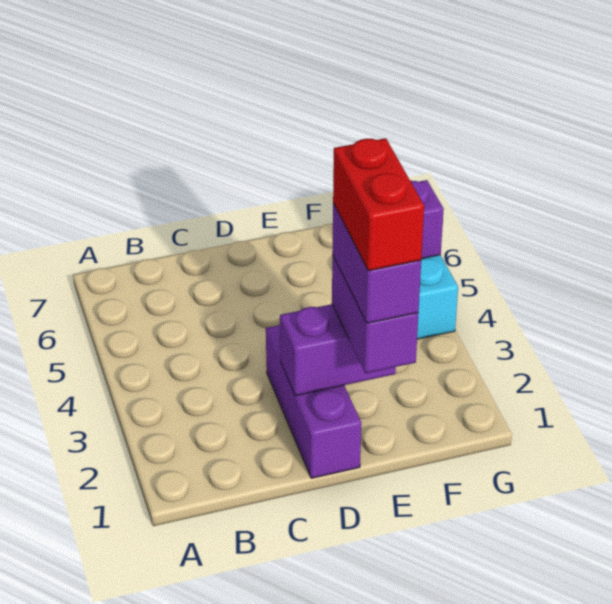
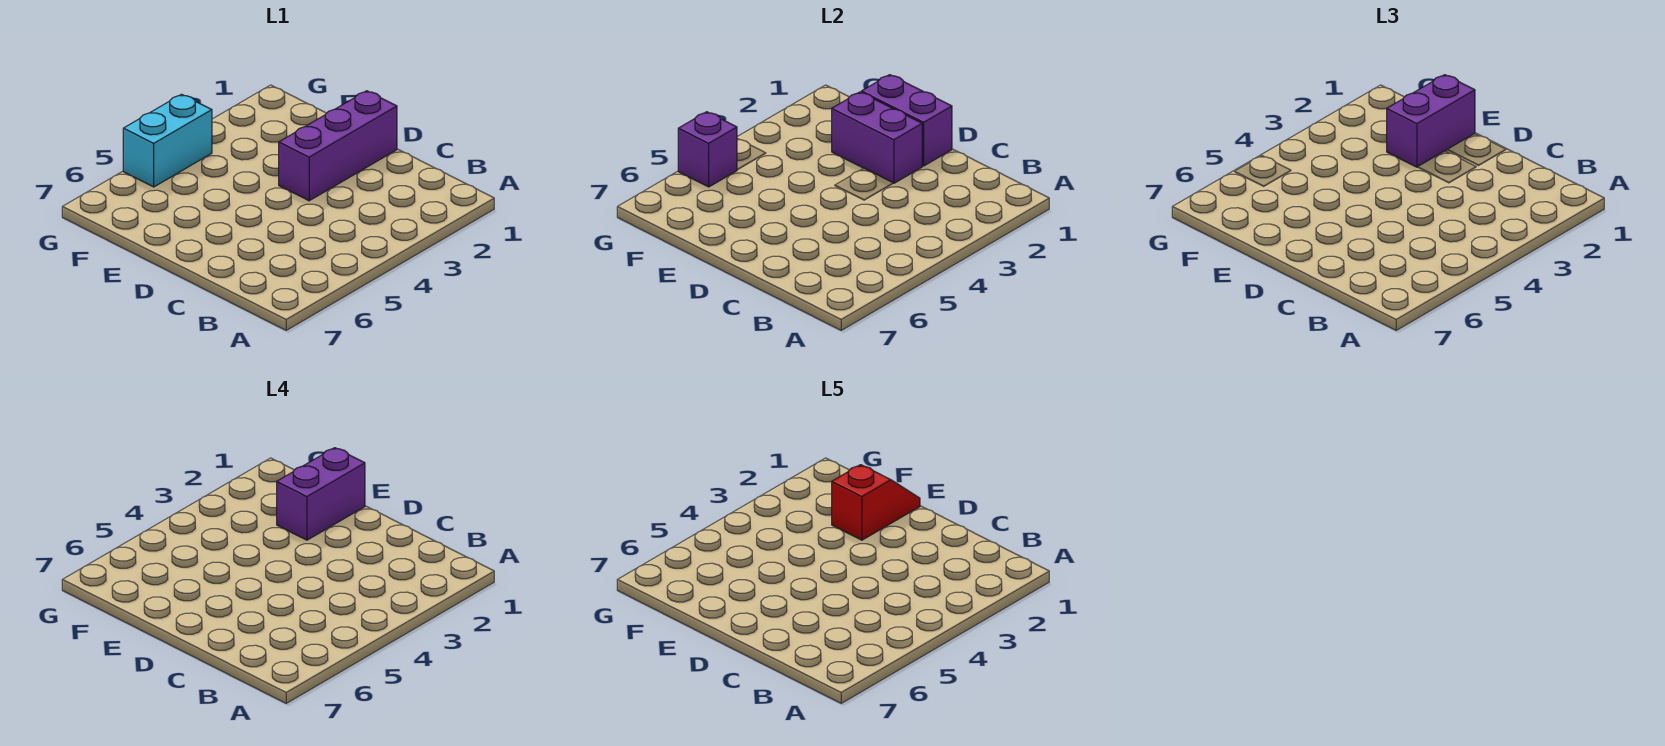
none -> purple brick D1:E1 level 2
red brick E1:E2 level 5 -> red slope E1:E2 level 5 top 2

